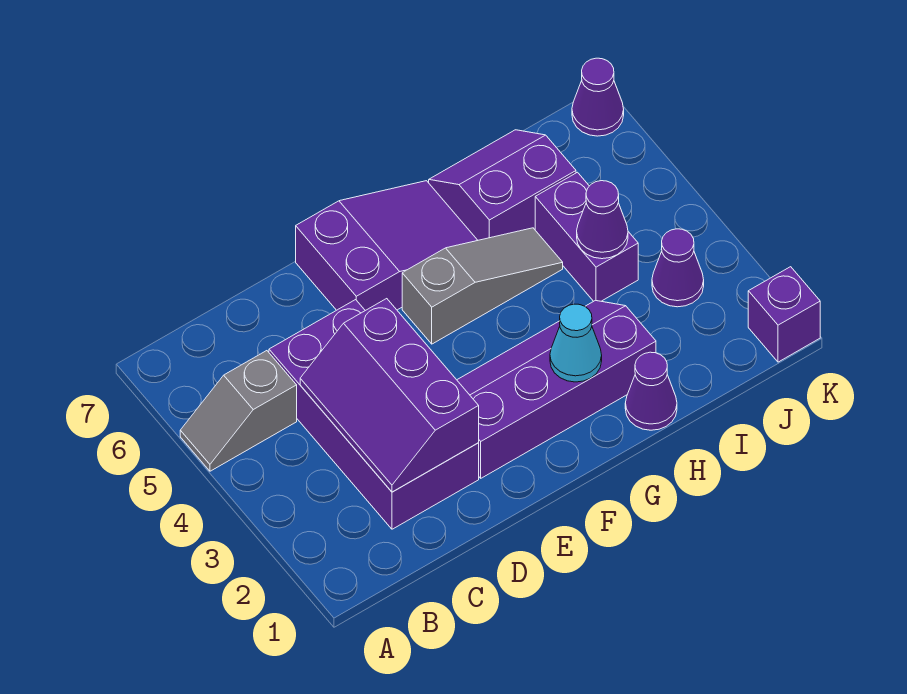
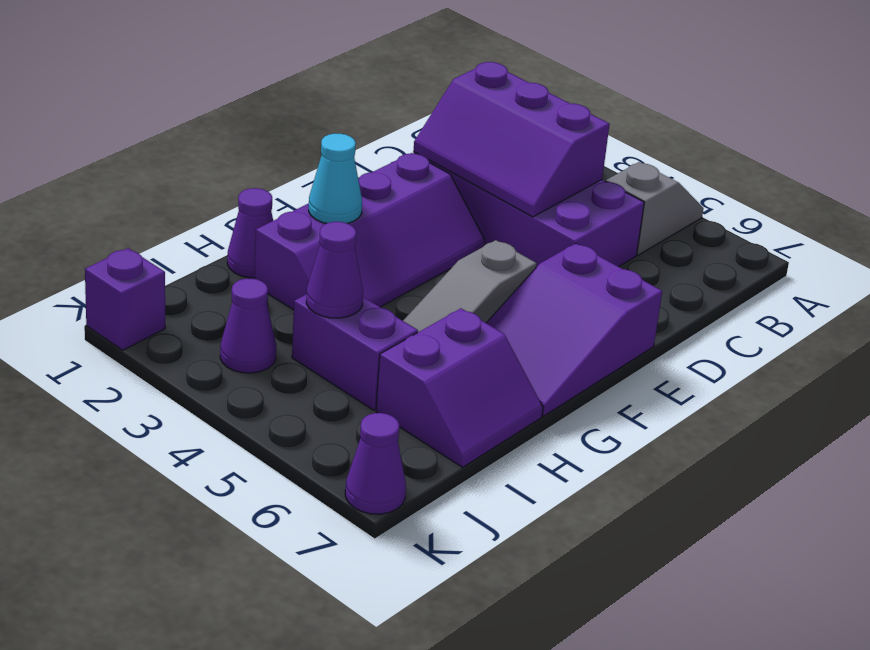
purple slope C2:D4 level 2 top D -> purple slope C2:D4 level 2 top C

